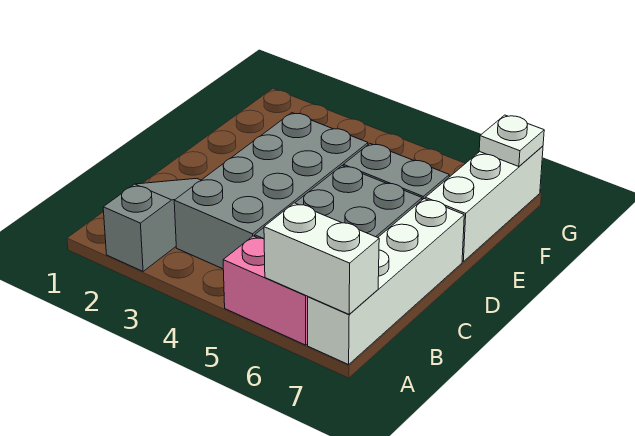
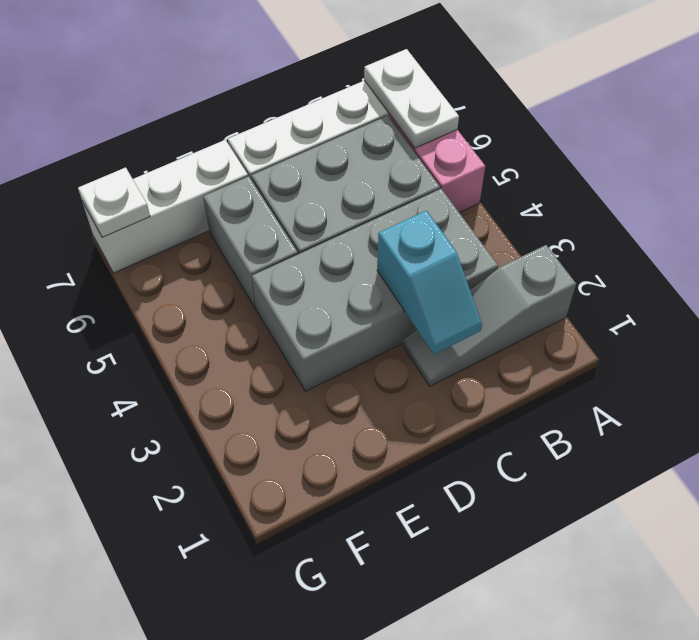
white brick A6:A7 level 2 -> white plate A6:A7 level 2
none -> cyan slope C2:C3 level 2 top 3

